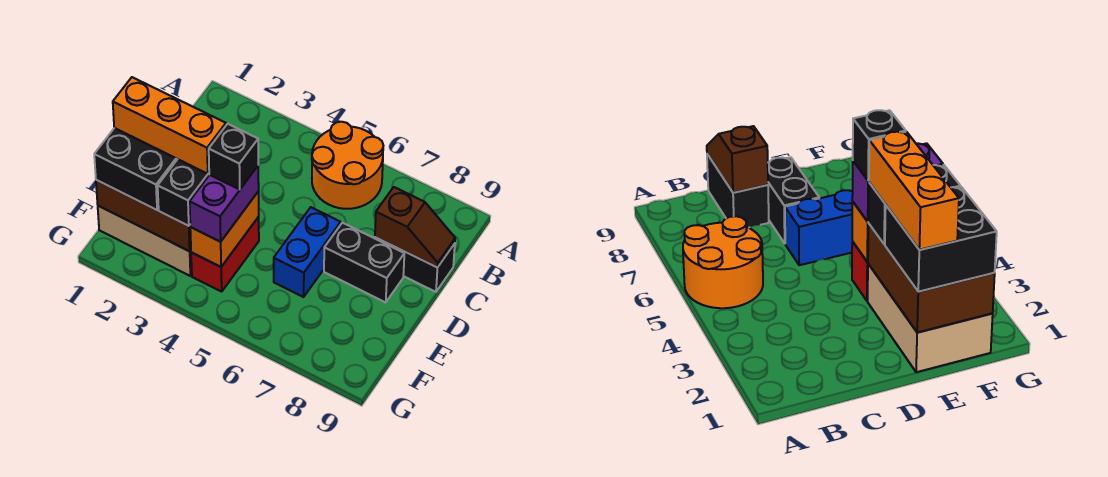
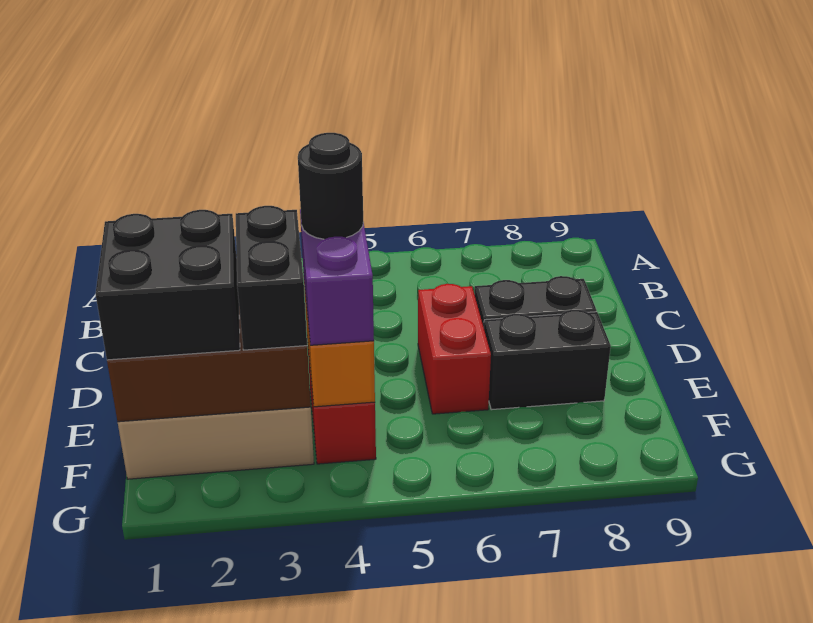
orange round brick A5:B6 level 1 -> none
black brick C8:C9 level 1 -> black brick E7:E8 level 1
brown slope C8:C9 level 2 top 8 -> none
blue brick D6:E6 level 1 -> red brick D6:E6 level 1
orange brick E1:E3 level 4 -> none
black brick E4 level 4 -> black round brick E4 level 4

